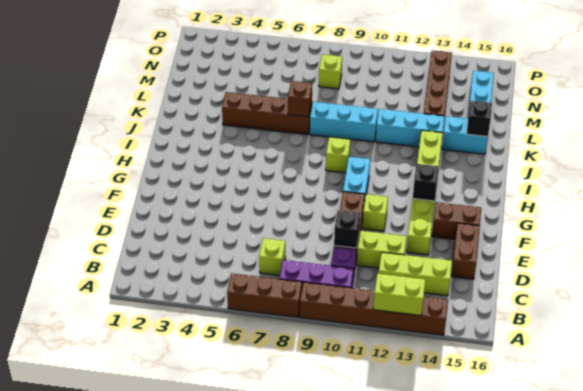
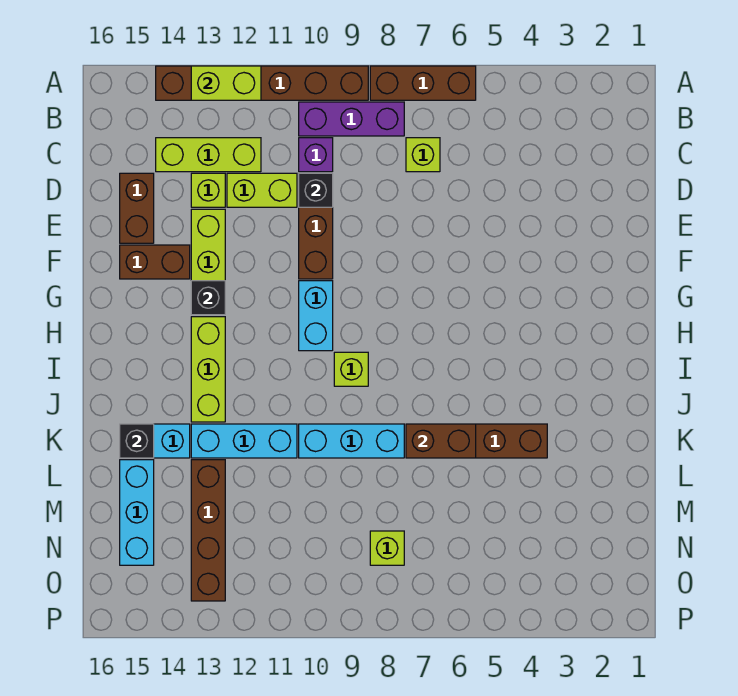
lime brick F11 level 1 -> lime brick D13 level 1
brown brick K7 level 2 -> brown brick K6:K7 level 2

